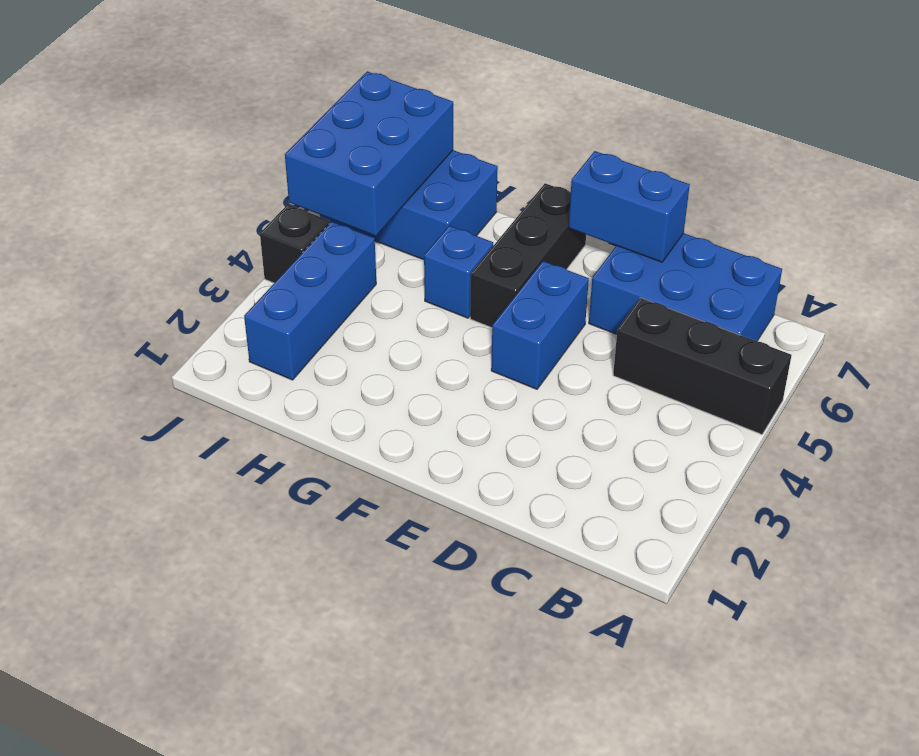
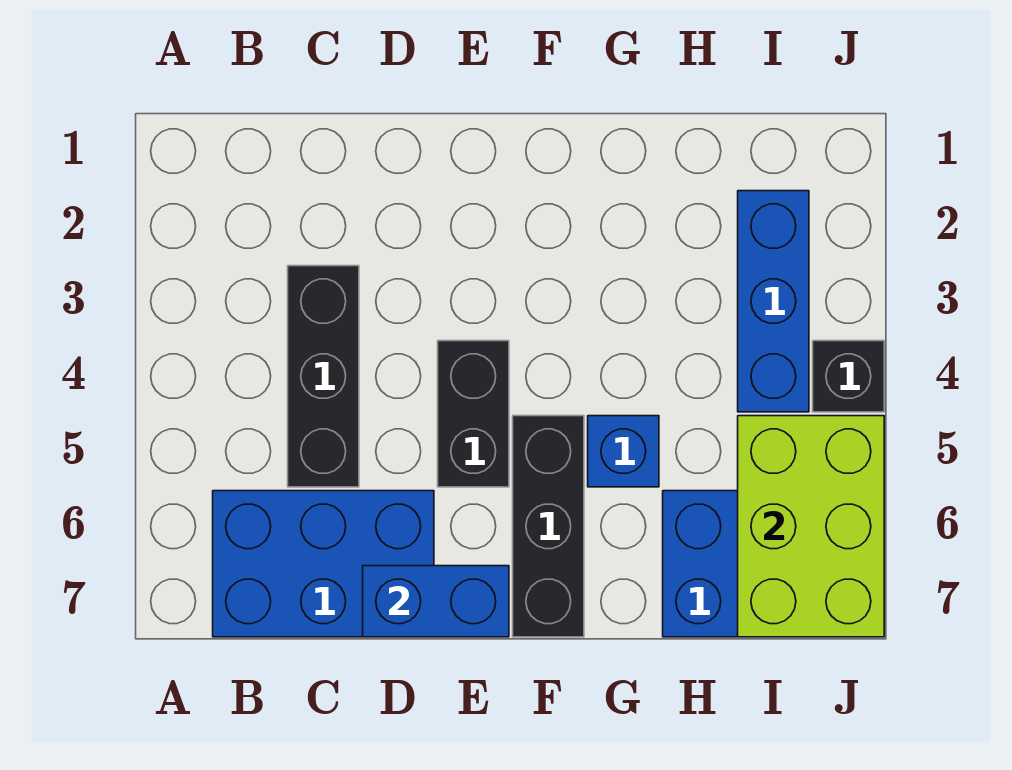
black brick A5:C5 level 1 -> black brick C3:C5 level 1
blue brick E4:E5 level 1 -> black brick E4:E5 level 1
blue brick I5:J7 level 2 -> lime brick I5:J7 level 2

